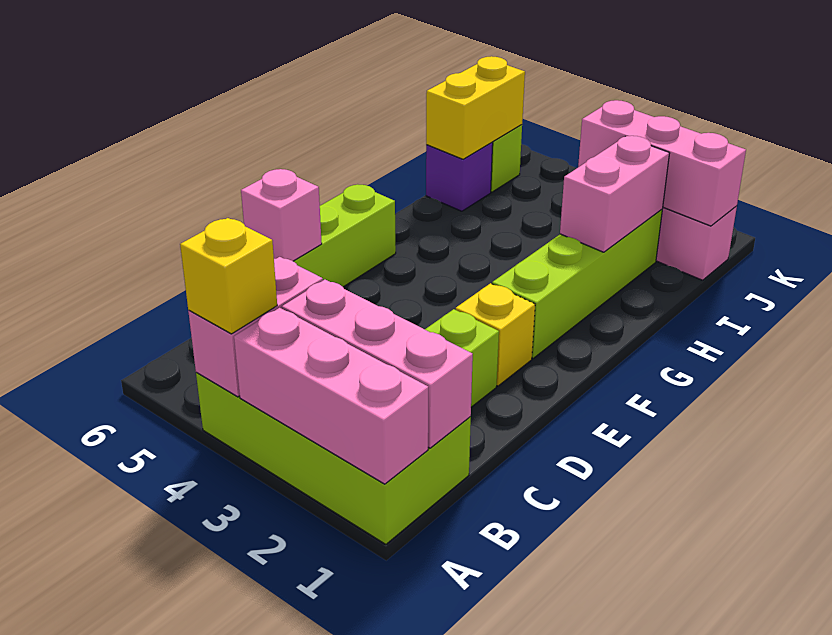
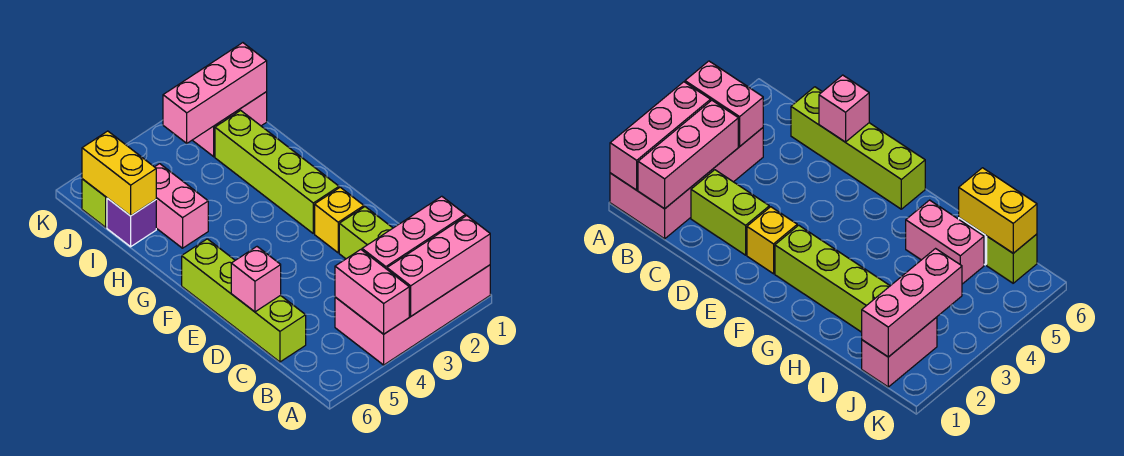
lime brick A1:B4 level 1 -> pink brick A1:B4 level 1
yellow brick A4 level 3 -> none
pink brick H2:I2 level 2 -> pink brick H5:I5 level 1

